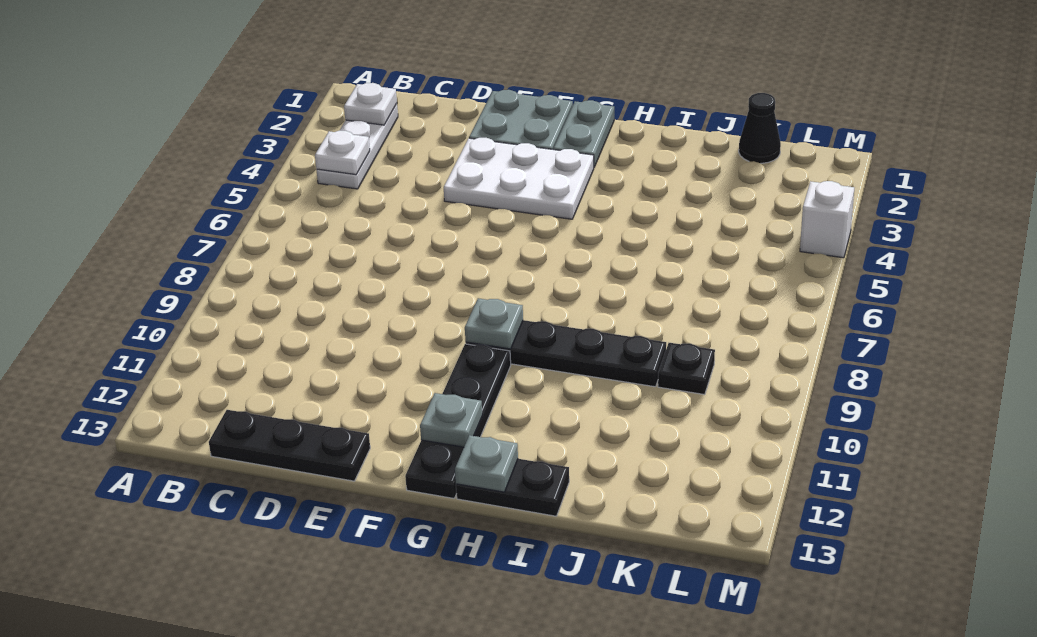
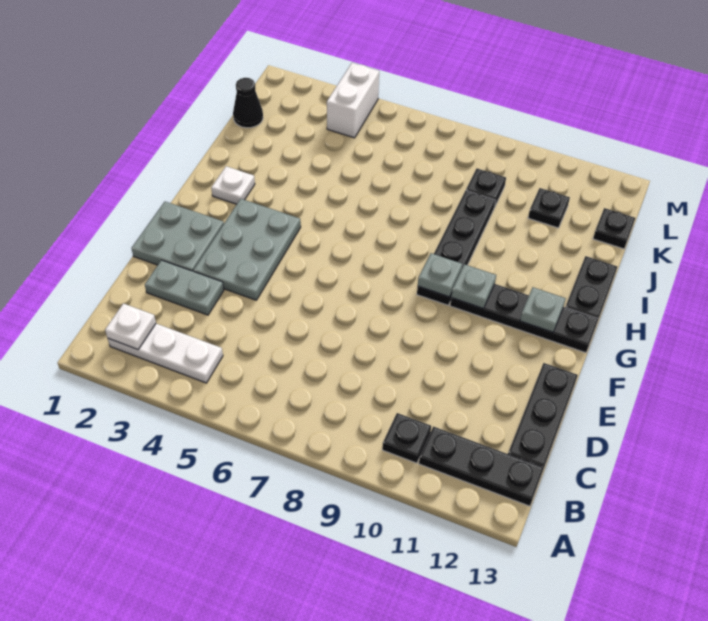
white plate B4 level 2 -> white plate H2 level 1
none -> black plate B10 level 1
none -> black plate B11:B13 level 1
white plate E3:G4 level 1 -> grey plate E3:G4 level 1
grey plate G1:G2 level 1 -> grey plate D2:D3 level 1
grey plate H13 level 2 -> grey plate G10 level 2
none -> black plate K11 level 1
none -> black plate K13 level 1
white brick M4 level 1 -> white brick L4:M4 level 1

